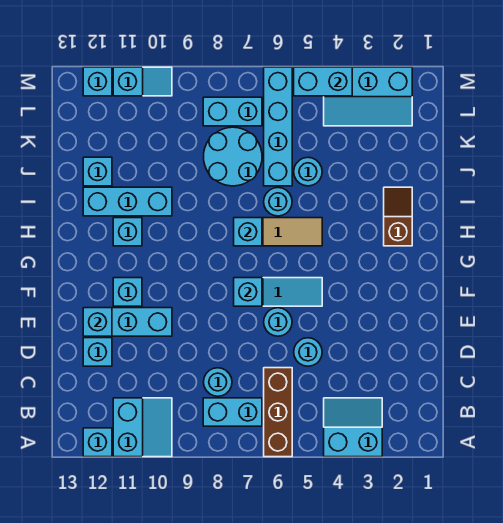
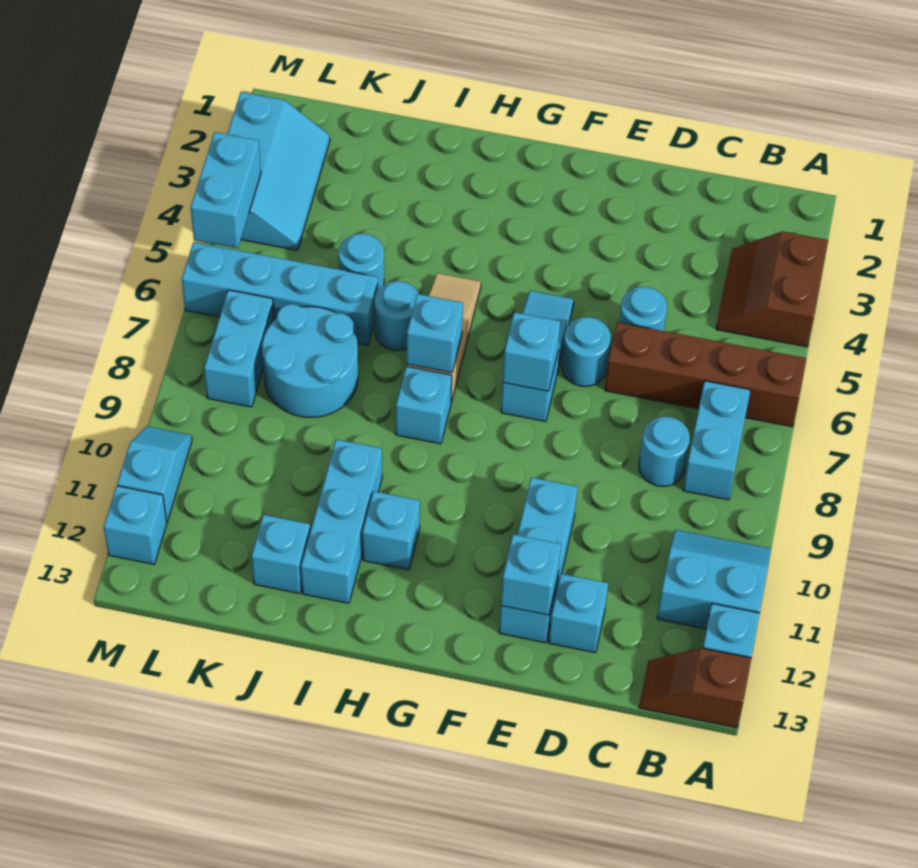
cyan slope A3:B4 level 1 top A -> brown slope A3:B4 level 1 top A
brown brick A6:C6 level 1 -> brown brick A6:D6 level 1
cyan brick F11 level 1 -> cyan brick H8 level 1
brown slope H2:I2 level 1 top H -> brown slope A13:B13 level 1 top A

